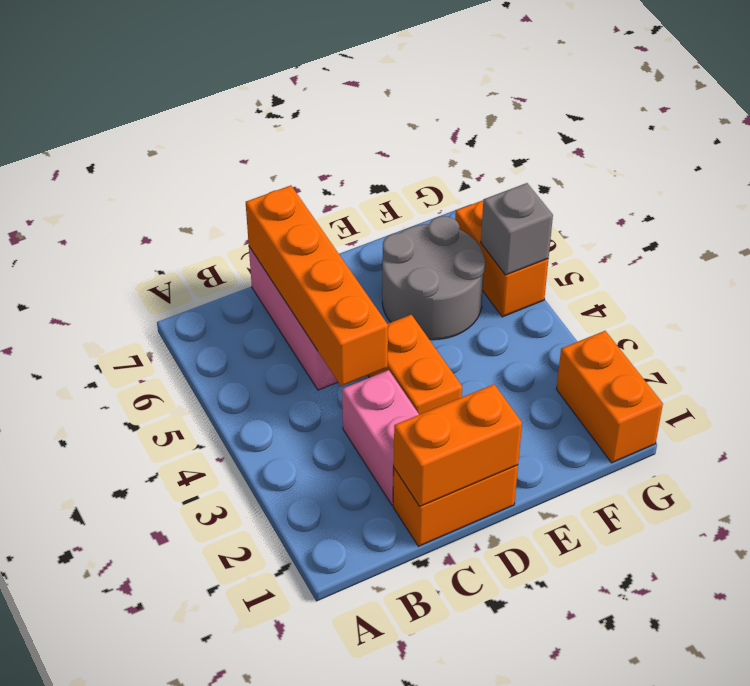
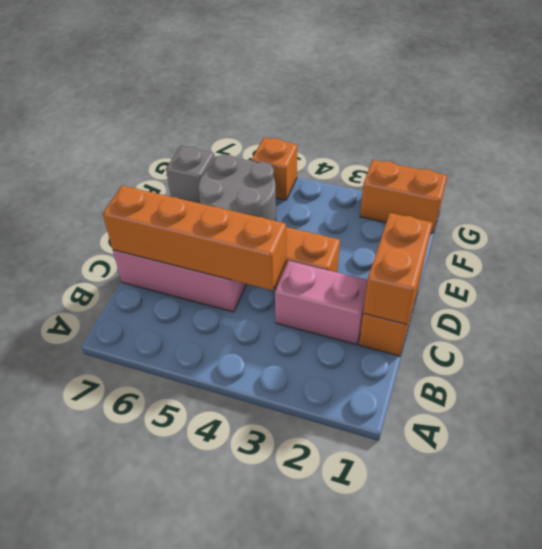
orange brick G5:G6 level 1 -> orange brick G5 level 1
grey brick G5 level 2 -> grey brick F7 level 1

